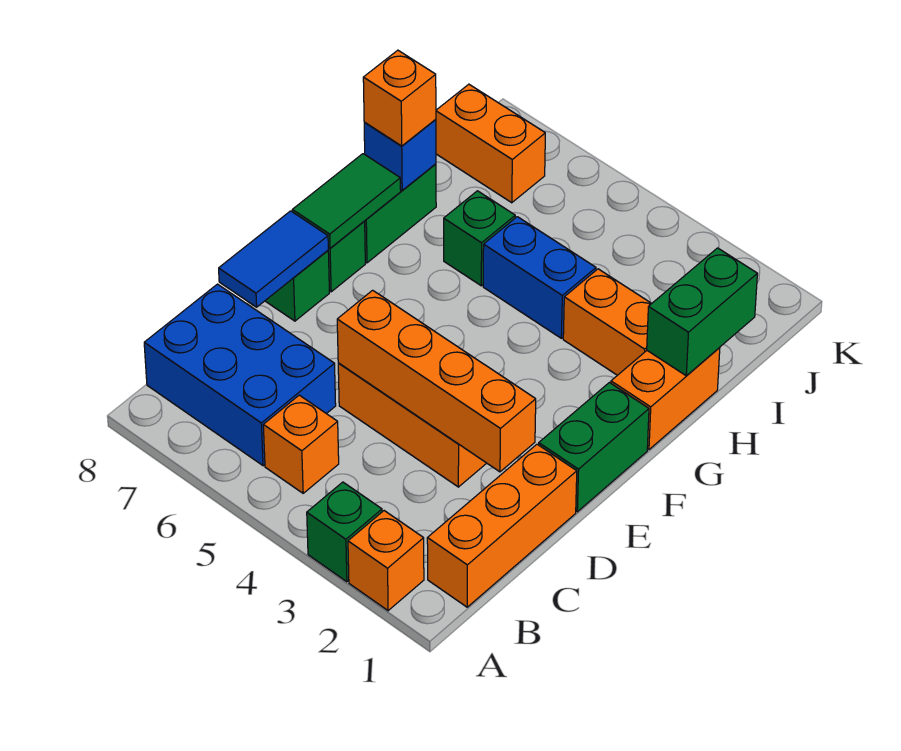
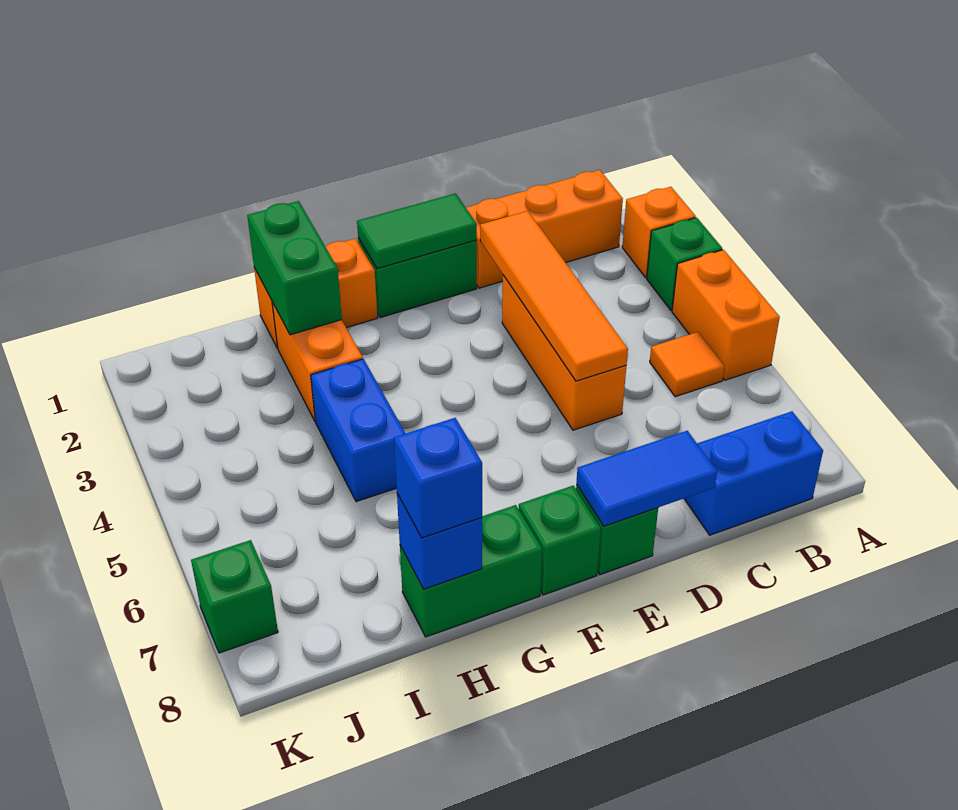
orange brick B5 level 1 -> orange tile B5 level 1
blue brick B6:C8 level 1 -> blue brick B8:C8 level 1
orange brick D2:D5 level 2 -> orange tile D2:D5 level 2
green tile F8:G8 level 2 -> green tile E1:F1 level 2
green brick H1:I1 level 2 -> green brick H1:H2 level 2
green brick H6 level 1 -> green brick K7 level 1
orange brick H8 level 3 -> blue brick H8 level 3
orange brick J7:J8 level 1 -> orange brick A4:A5 level 1

